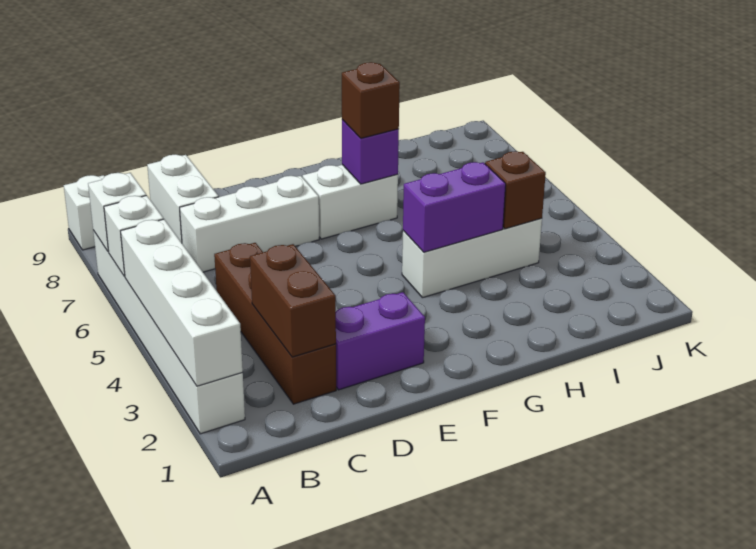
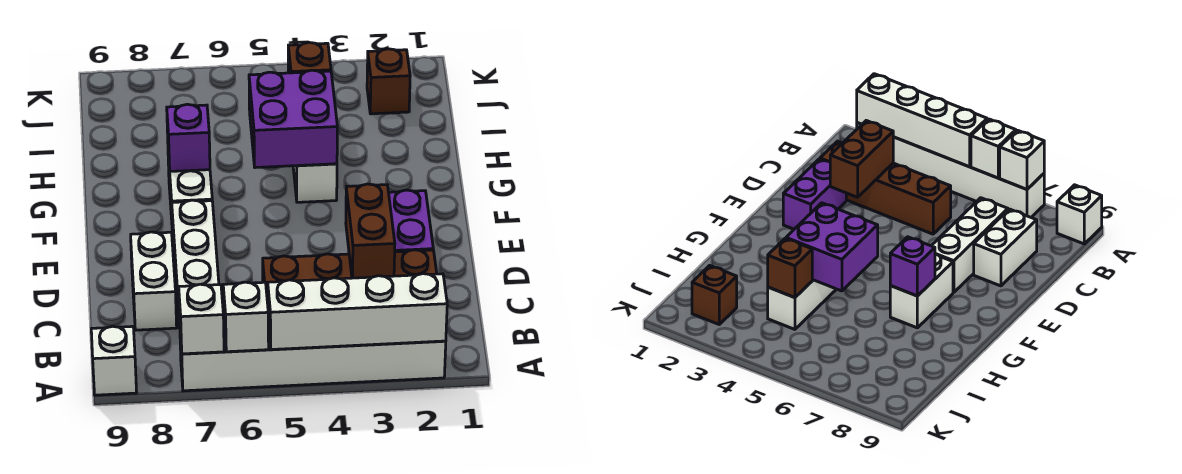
brown brick C2:C3 level 2 -> brown brick C3:D3 level 2
white brick C8:C9 level 1 -> white brick C8:D8 level 1
purple brick G4:H4 level 2 -> purple brick G4:H5 level 2
brown brick G7 level 3 -> brown brick J2 level 1

